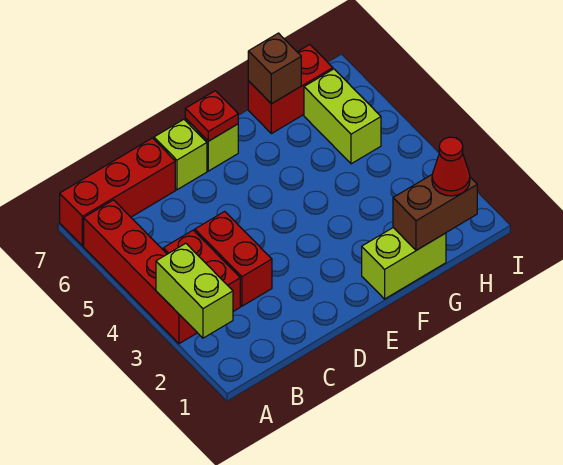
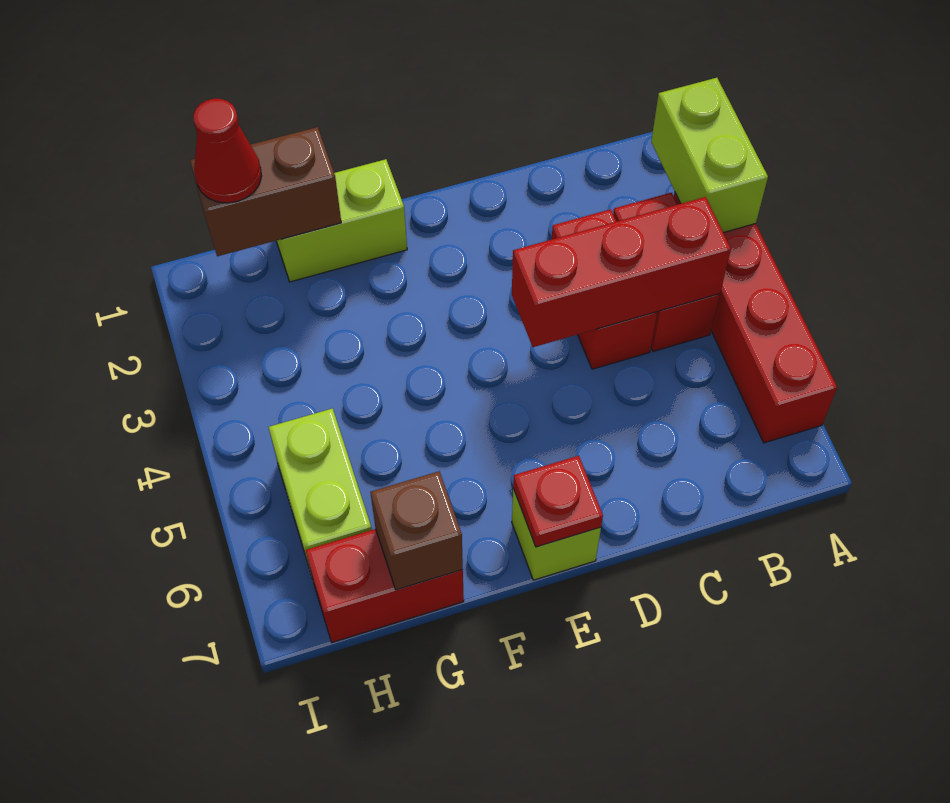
red brick A7:C7 level 1 -> red brick B4:D4 level 2
lime brick D7 level 1 -> none

